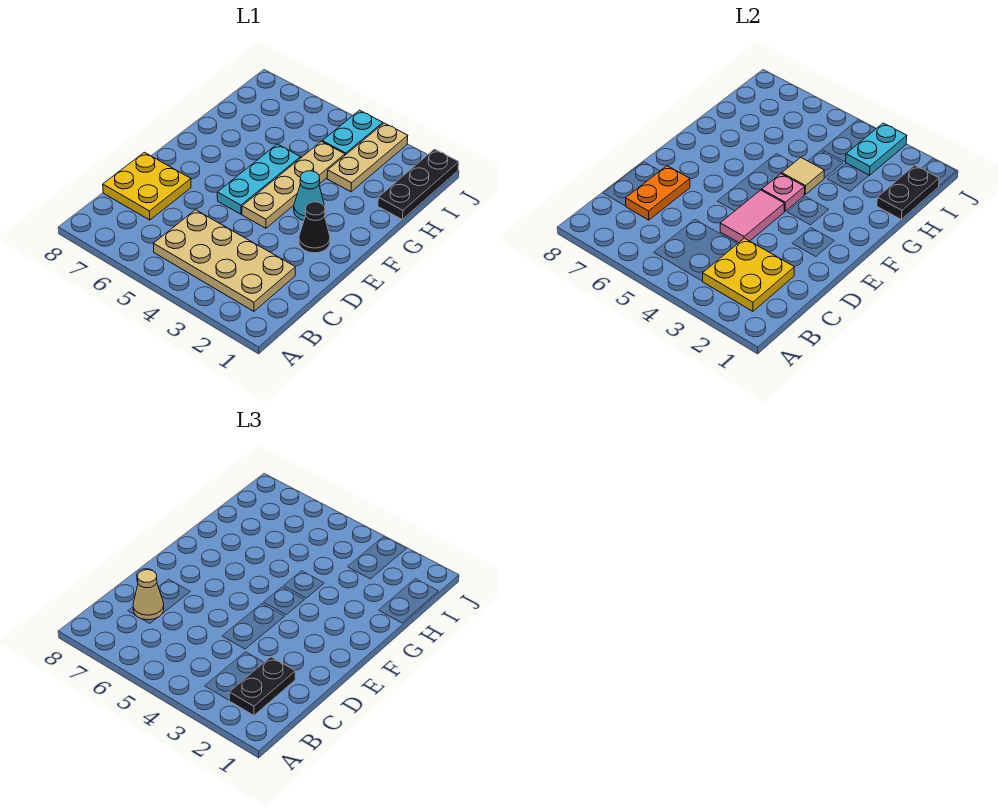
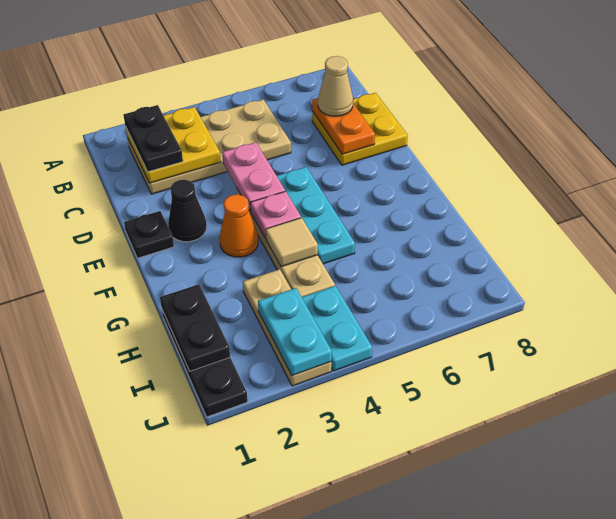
pink tile D4:E4 level 2 -> pink plate D4:E4 level 2
none -> black plate E1 level 1
cyan cone F3 level 1 -> orange cone F3 level 1

